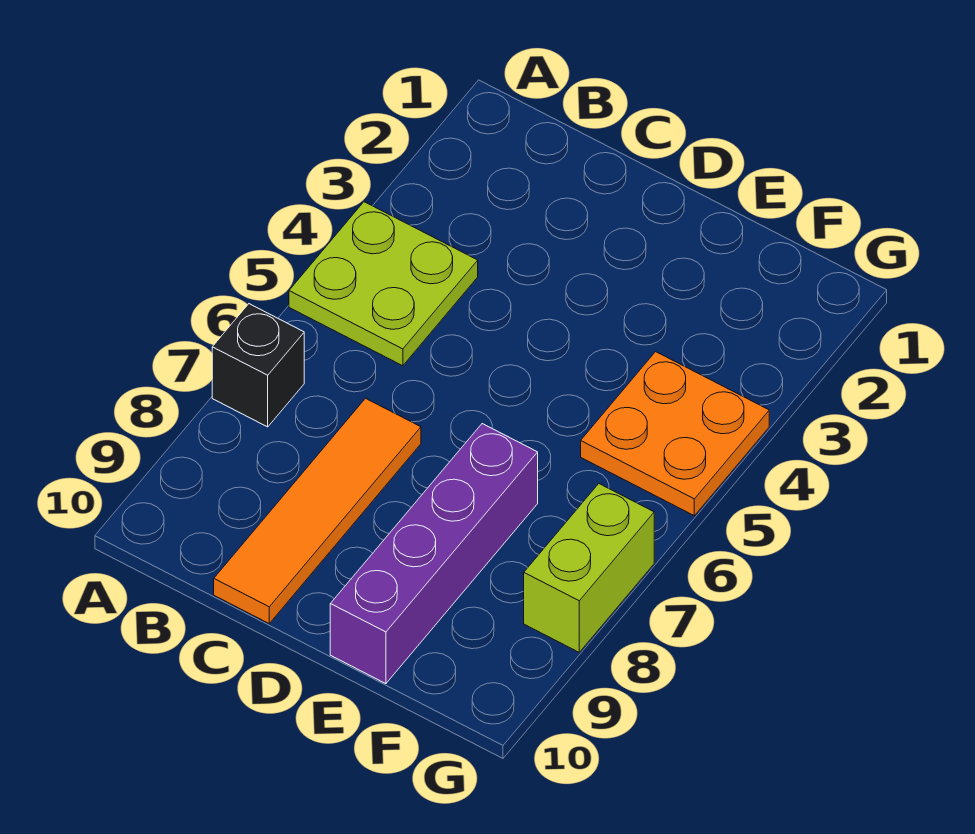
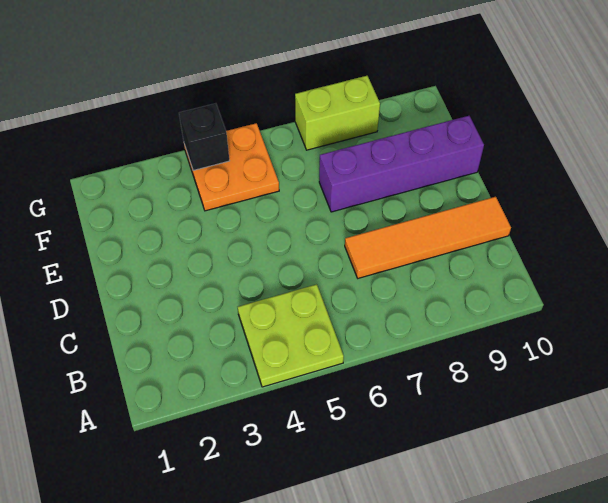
black brick A7 level 1 -> black brick G4 level 2

